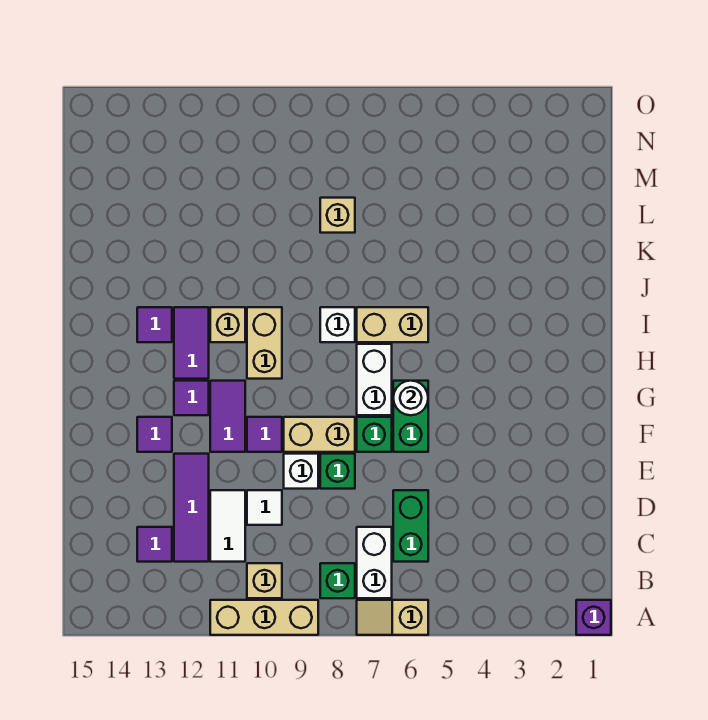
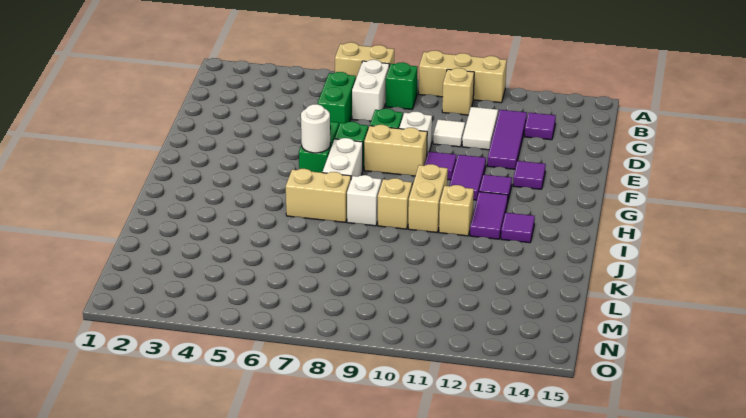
purple brick A1 level 1 -> none
tan slope A6:A7 level 1 top 6 -> tan brick A6:A7 level 1
tan brick L8 level 1 -> tan brick I9 level 1

